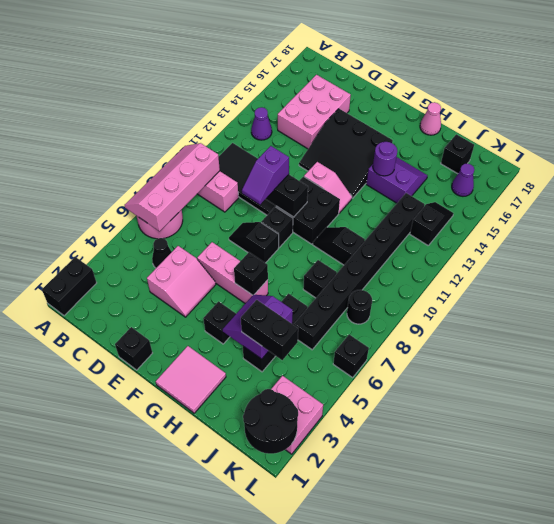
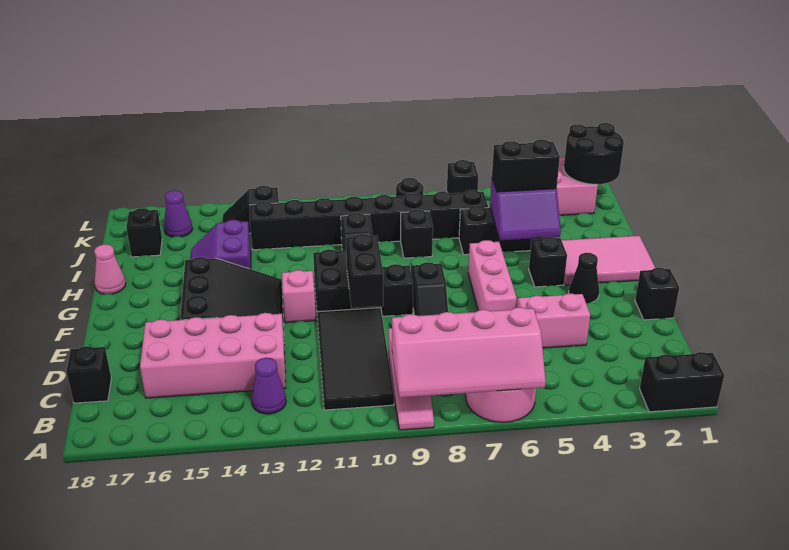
black cone C5 level 1 -> black cone F3 level 1
pink brick C14:D16 level 1 -> pink brick C13:D16 level 1
purple slope E9:E10 level 3 top 10 -> none
pink tile G1:H2 level 1 -> pink tile G1:H3 level 1
black brick G6 level 2 -> black brick C18 level 1
purple round brick H14 level 2 -> none
black brick I4:J4 level 3 -> black brick I4:I5 level 3

